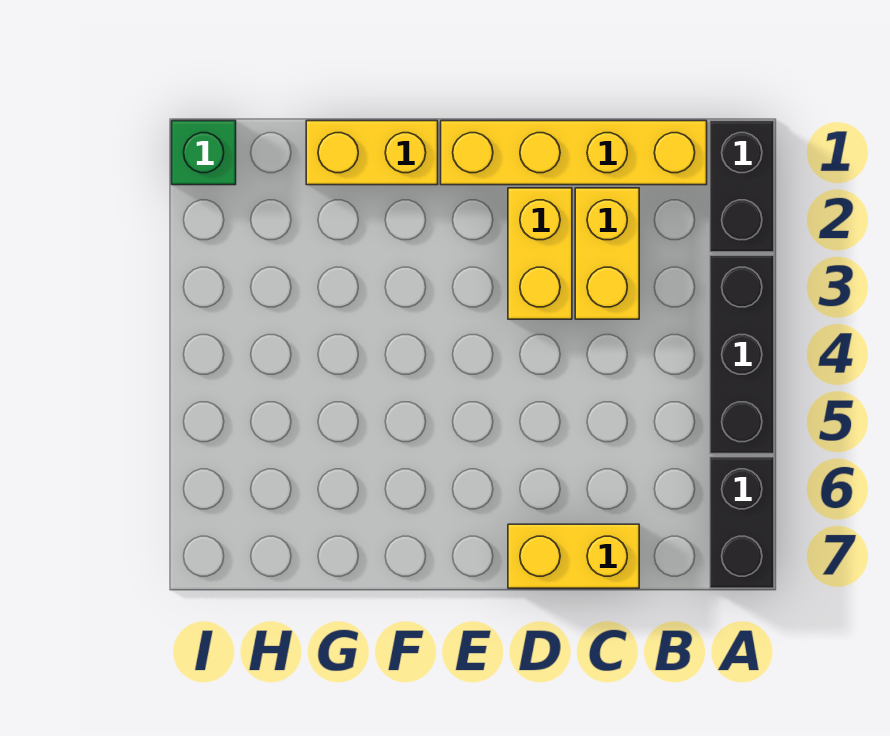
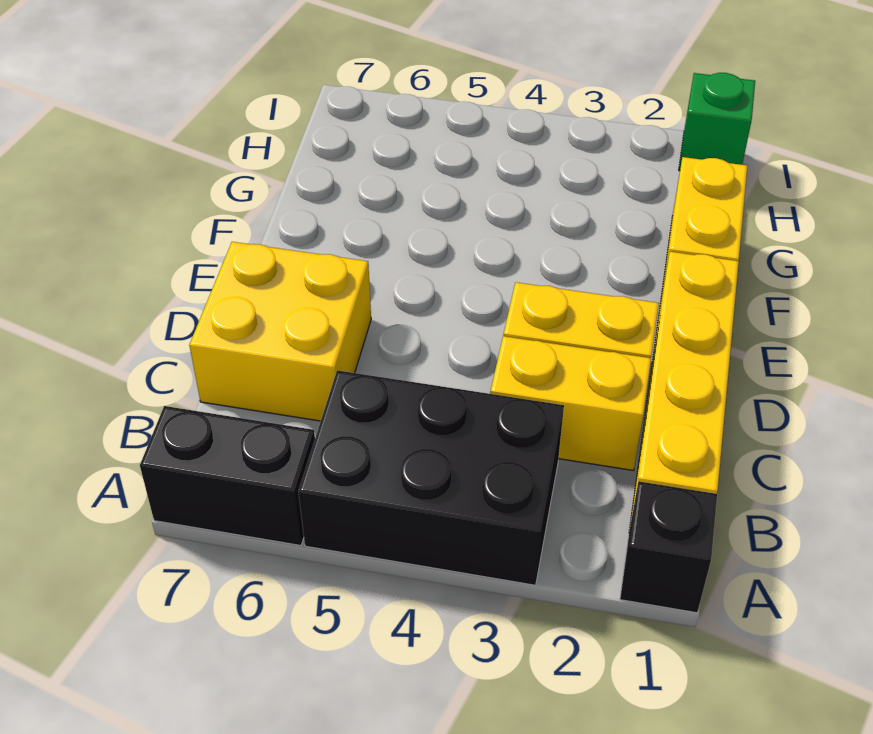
black brick A1:A2 level 1 -> black brick A1 level 1
black brick A3:A5 level 1 -> black brick A3:B5 level 1
yellow brick C7:D7 level 1 -> yellow brick C6:D7 level 1

